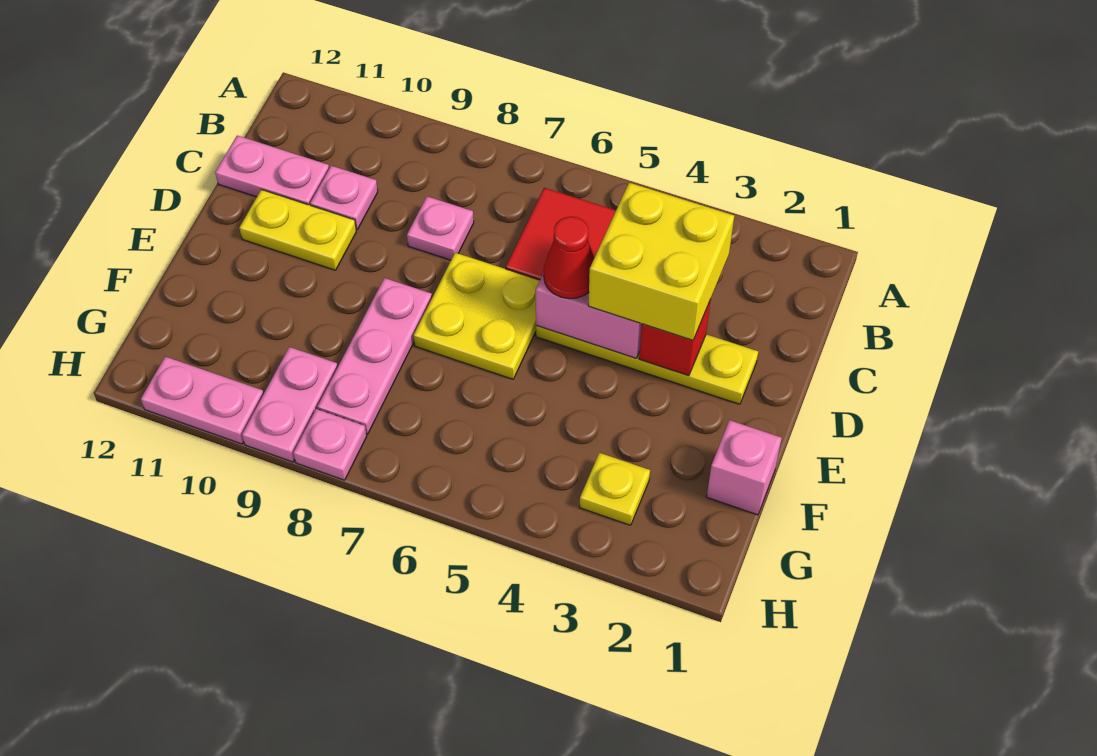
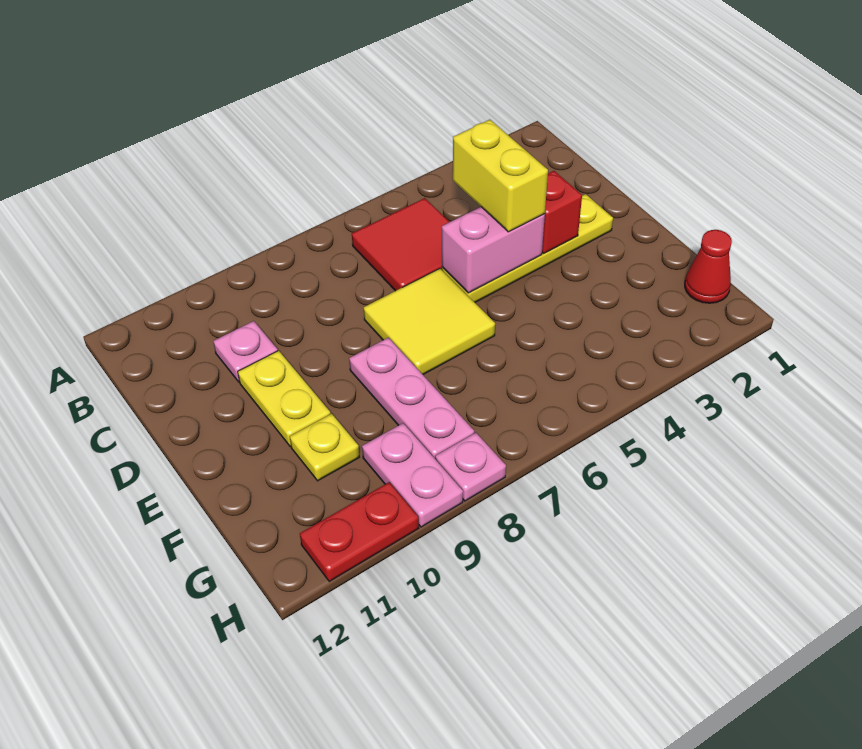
yellow brick C3:D4 level 3 -> yellow brick C4:D4 level 3
pink plate C8 level 1 -> none
pink plate C11:C12 level 1 -> none
red cone D5 level 3 -> red cone G1 level 1
yellow plate D6:E7 level 1 -> yellow tile D6:E7 level 1
yellow plate D10:D11 level 1 -> yellow plate D10:E10 level 1
pink brick F1 level 1 -> none
yellow plate G3 level 1 -> yellow plate F10 level 1
pink plate H10:H11 level 1 -> red plate H10:H11 level 1

